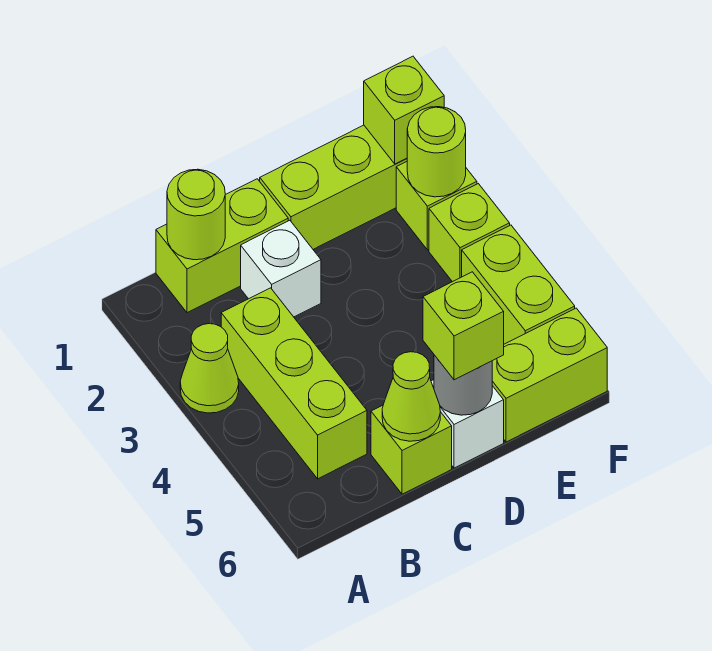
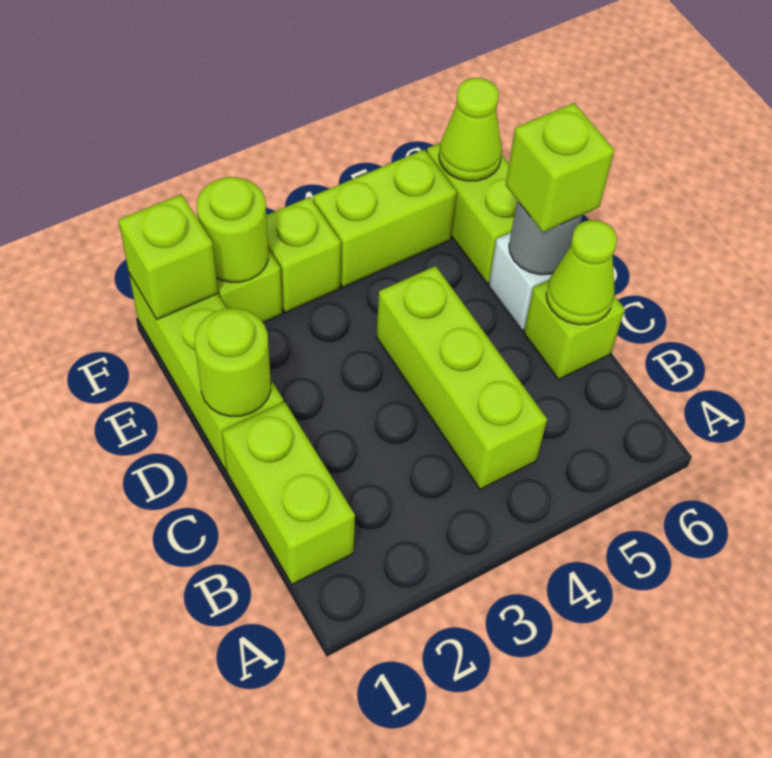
lime cone A3 level 1 -> lime cone F6 level 2
lime round brick B1 level 2 -> lime round brick D1 level 2
lime brick B3:B5 level 1 -> lime brick B4:D4 level 1
white brick C2 level 1 -> none

